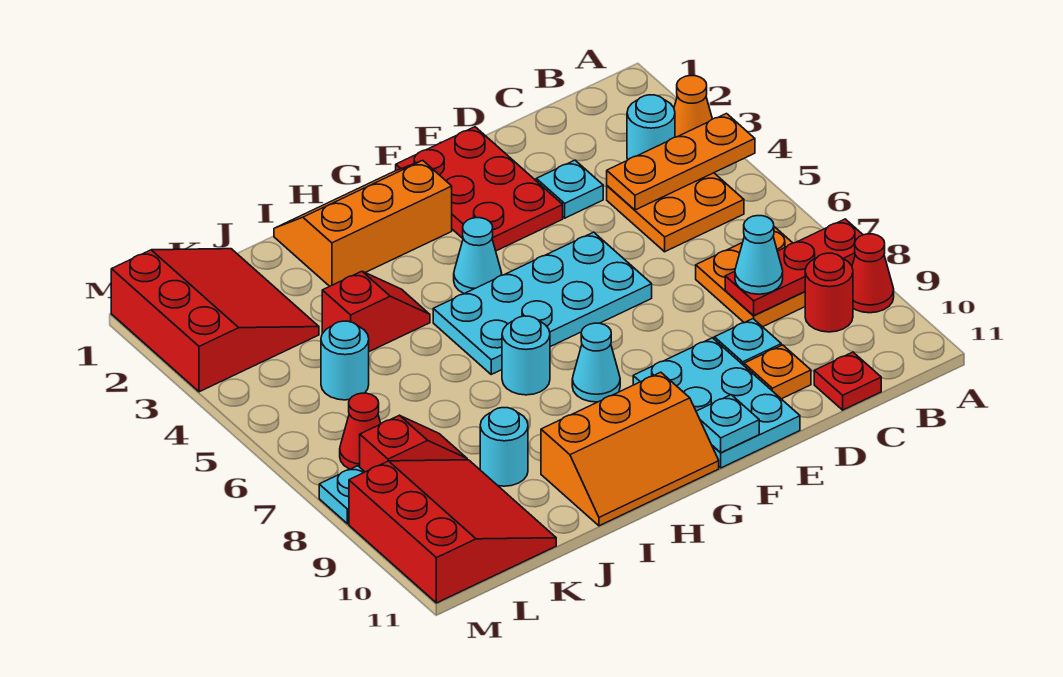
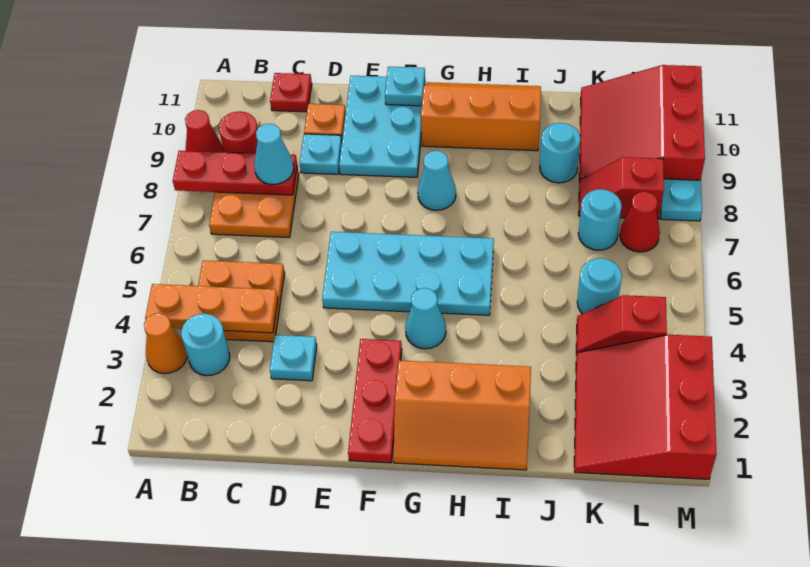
red plate E1:F3 level 1 -> red plate F1:F3 level 1
cyan round brick H7 level 1 -> cyan round brick K7 level 1
red slope I4:J4 level 1 top J -> red slope K4:L4 level 1 top L

